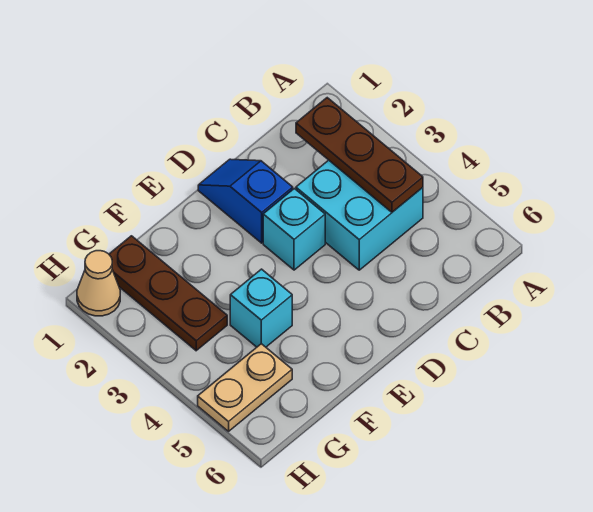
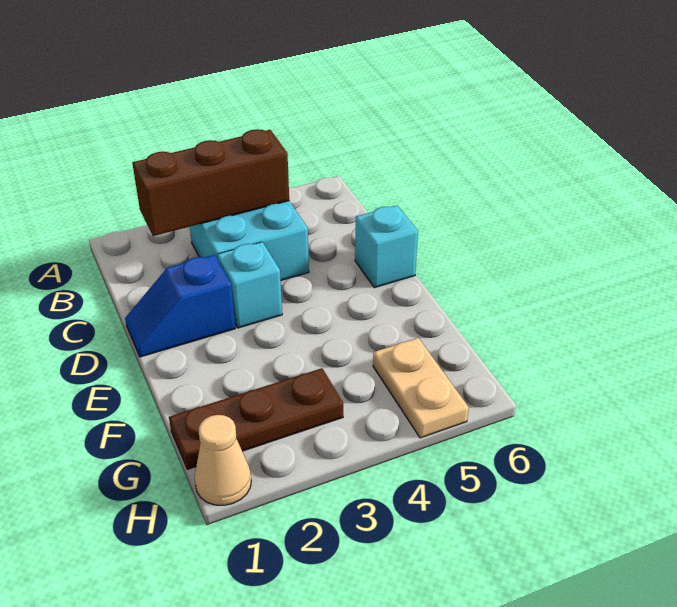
brown plate B2:B4 level 2 -> brown brick B2:B4 level 2
cyan brick F4 level 1 -> cyan brick D6 level 1

